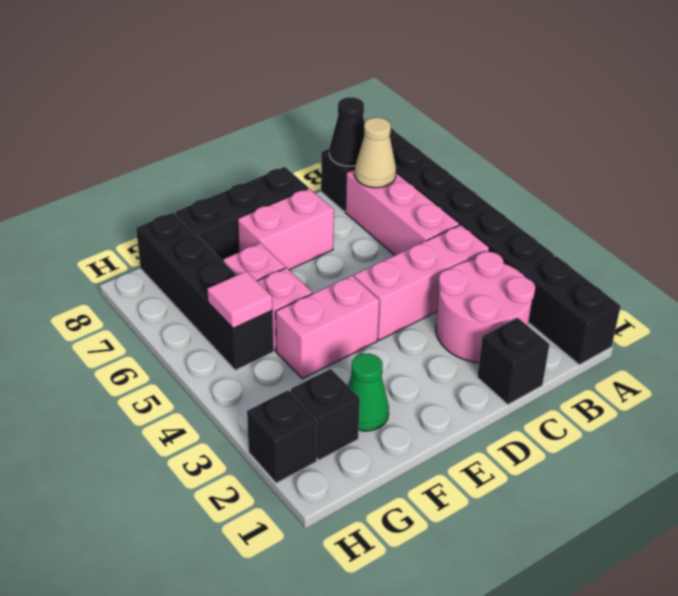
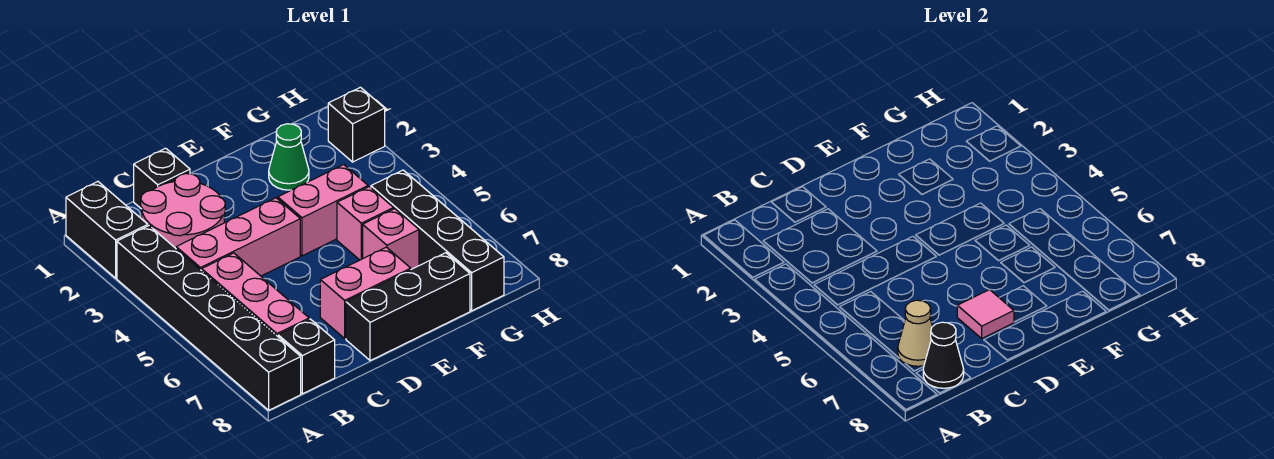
black brick G2 level 1 -> none
pink tile G5 level 2 -> pink tile D7 level 2

